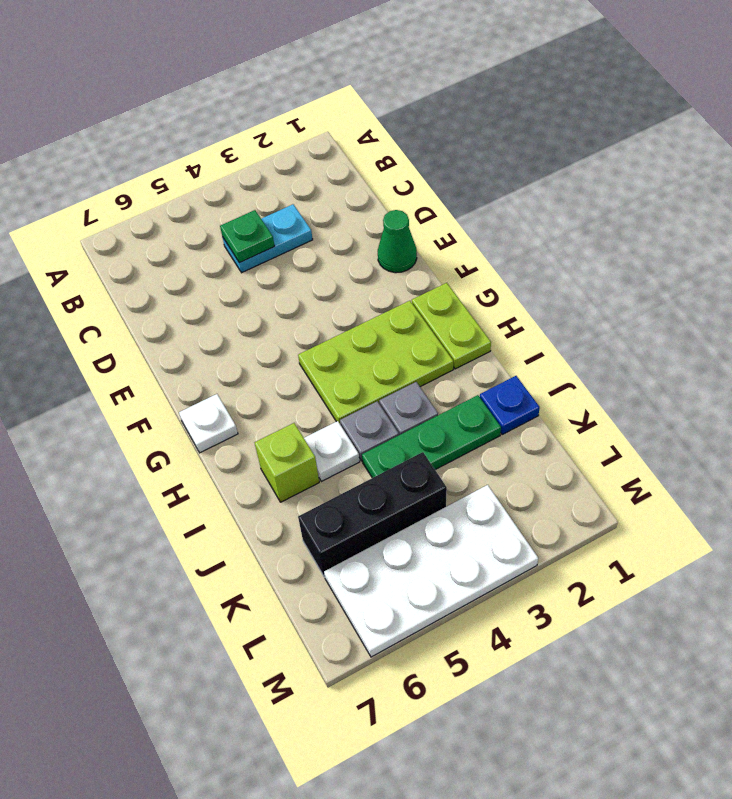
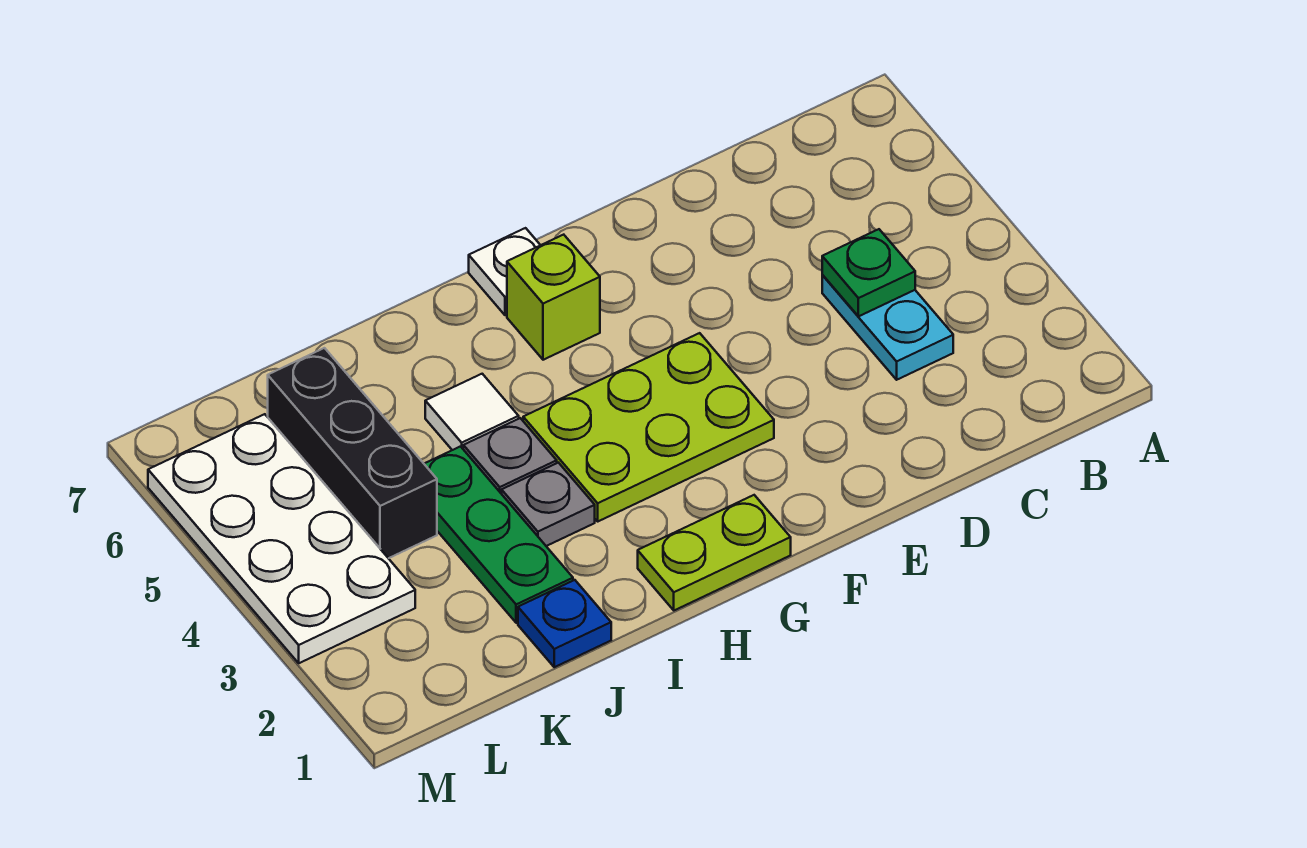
green cone E1 level 1 -> none
lime plate G2:H4 level 1 -> lime plate F3:H4 level 1
white plate I5 level 1 -> white tile I5 level 1
lime brick I6 level 1 -> lime brick G6 level 1

